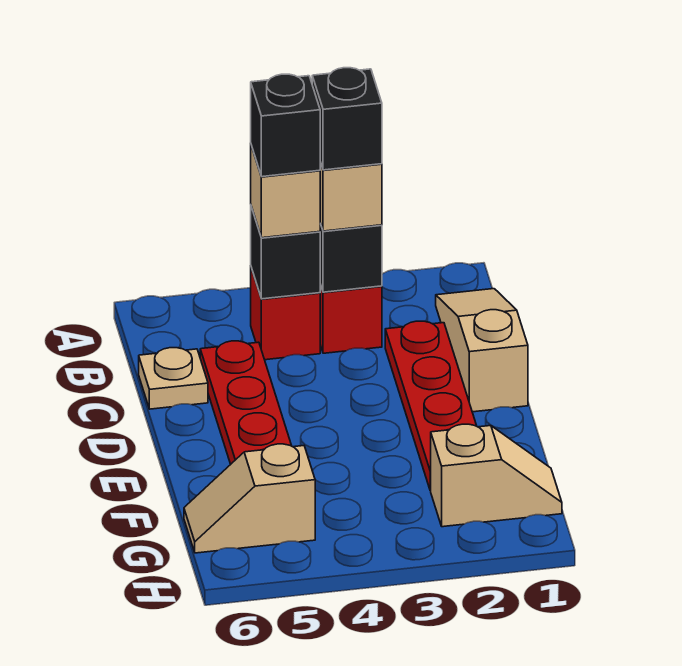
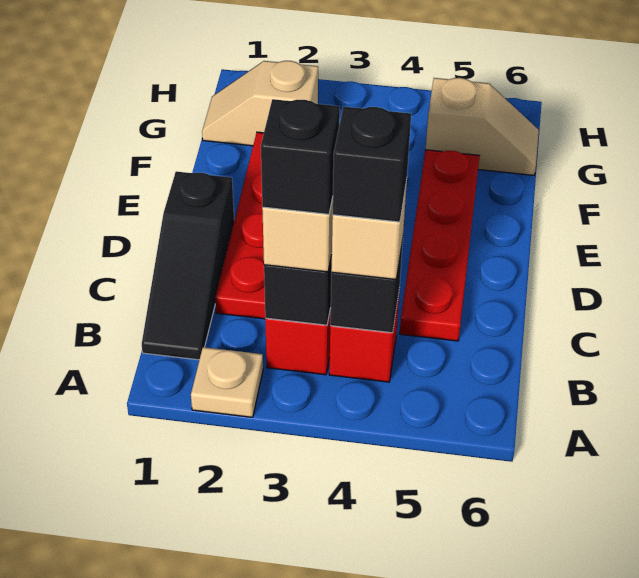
tan slope B1:D1 level 1 top D -> black slope B1:D1 level 1 top D
tan plate C6 level 1 -> tan plate A2 level 1

